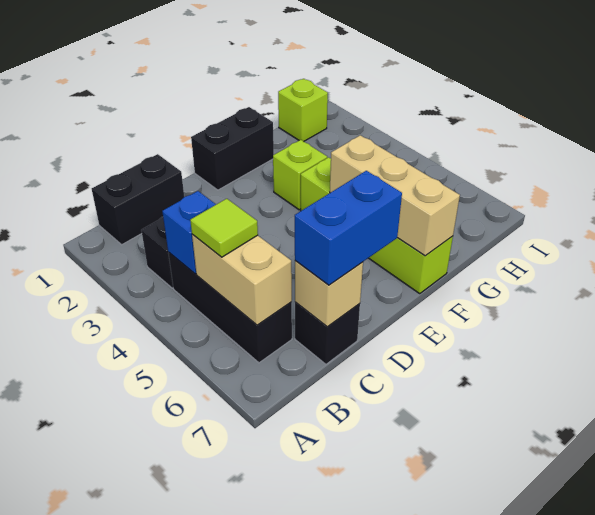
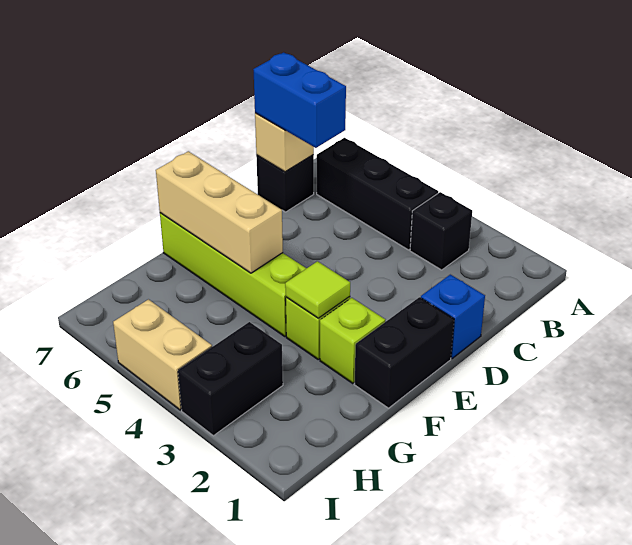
black brick B1:C1 level 1 -> black brick H3:I3 level 1
blue brick B4 level 2 -> blue brick D1 level 1
tan brick B5:B6 level 2 -> tan brick I4:I5 level 1
lime tile B5 level 3 -> lime tile F3 level 2
blue brick C7:D7 level 3 -> blue brick C6:C7 level 3
lime brick H1 level 1 -> lime brick F2 level 1

